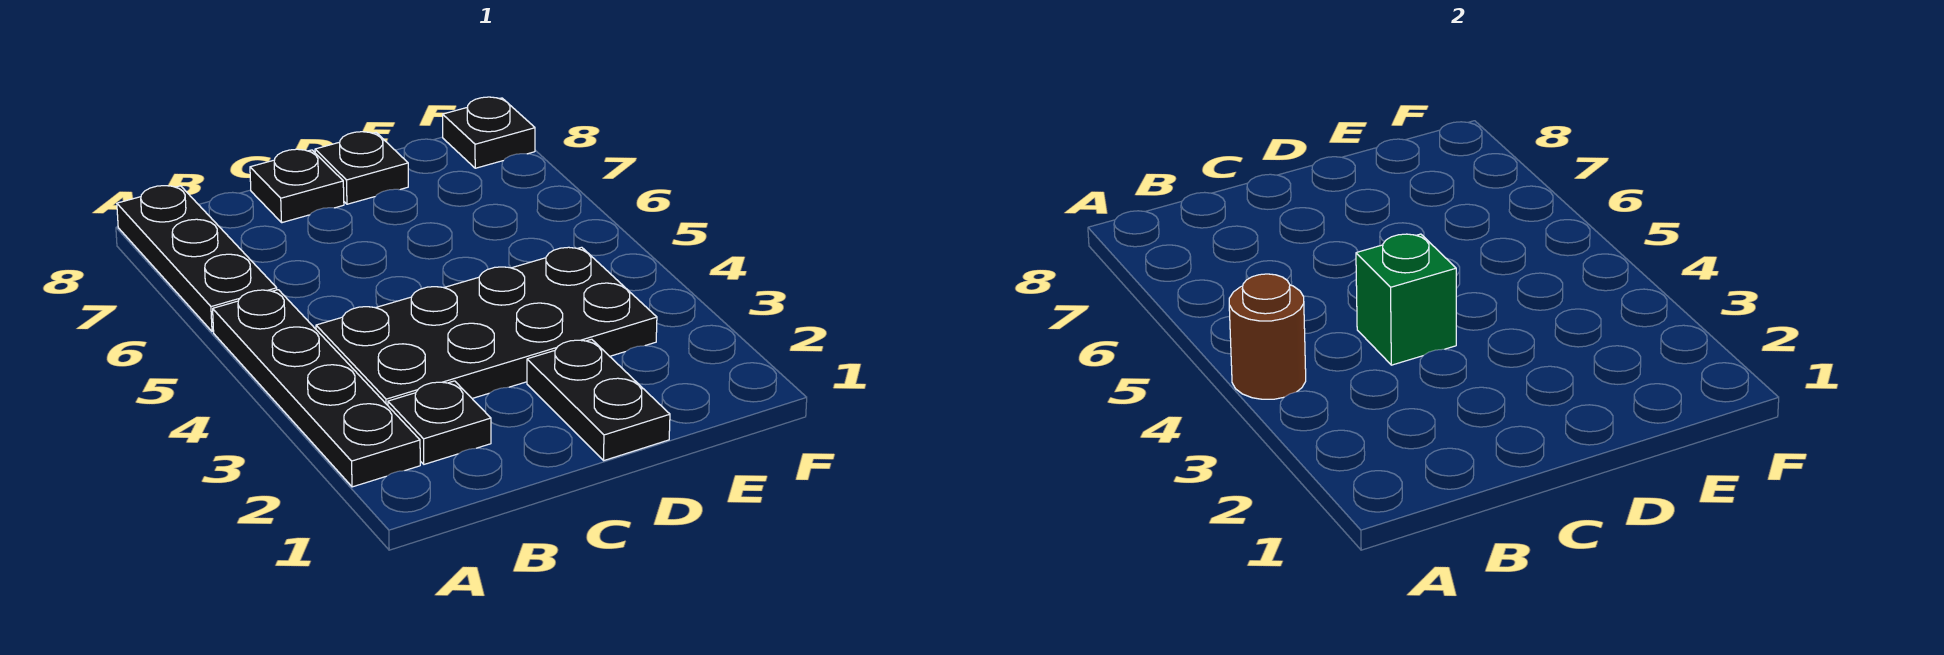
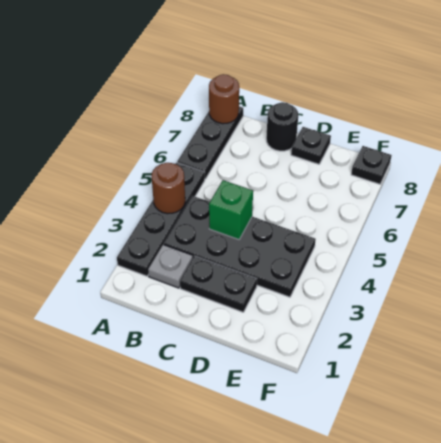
none -> brown round brick A8 level 2
black plate B2 level 1 -> grey plate B2 level 1
black plate C8 level 1 -> black round brick C8 level 1
black plate D1:D2 level 1 -> black plate C2:D2 level 1

